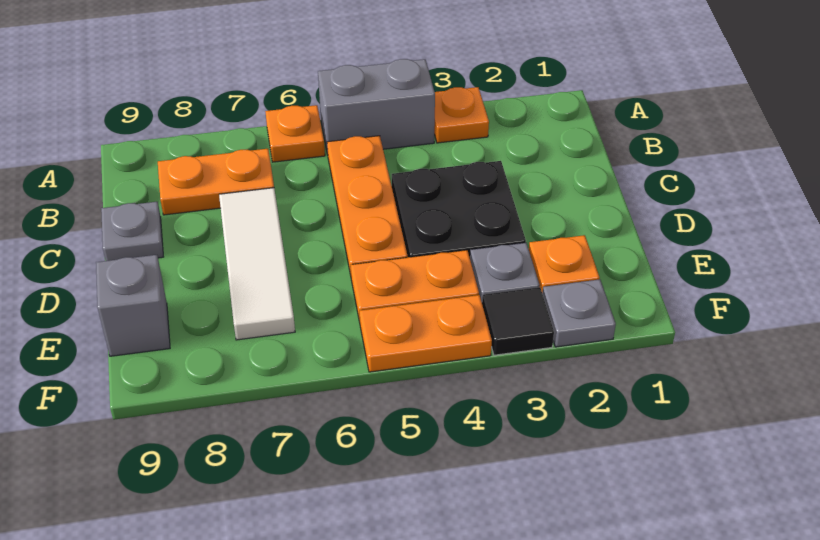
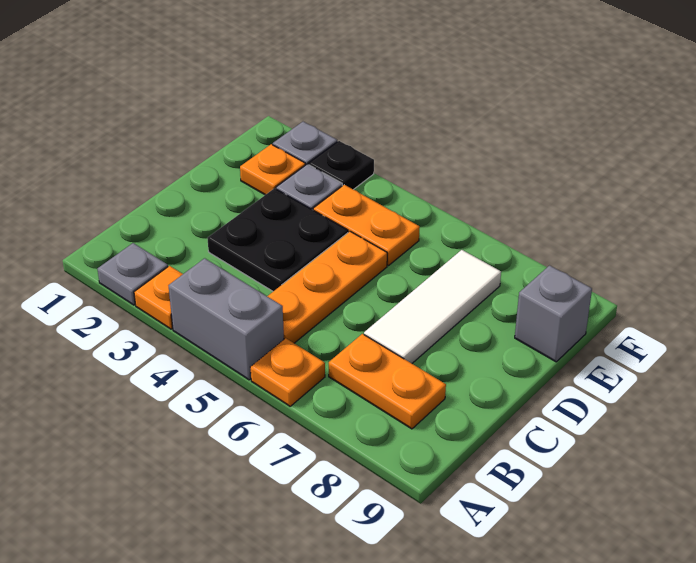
grey plate C9 level 1 -> grey plate A2 level 1
black tile F3 level 1 -> black plate F3 level 1
orange plate F4:F5 level 1 -> none

